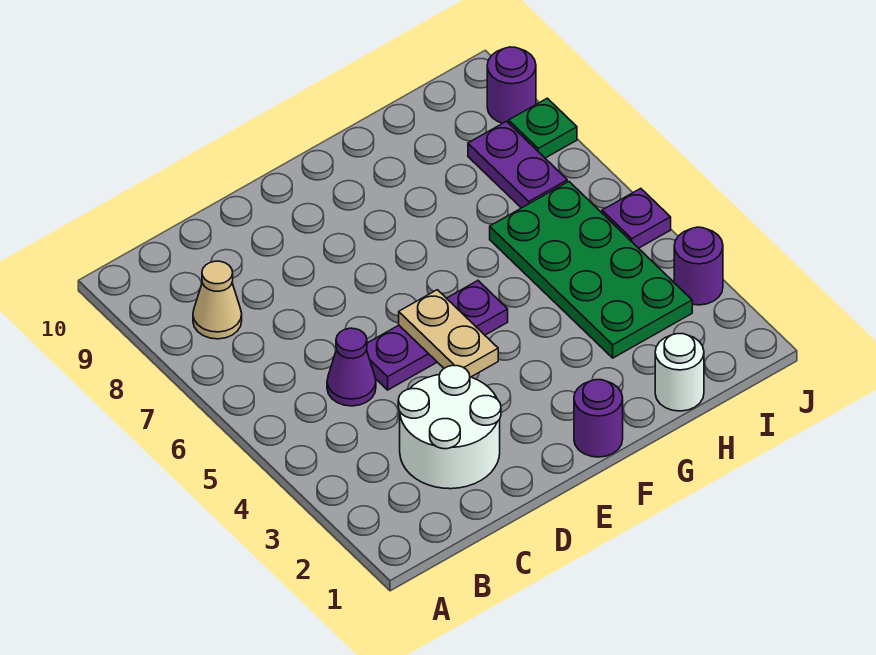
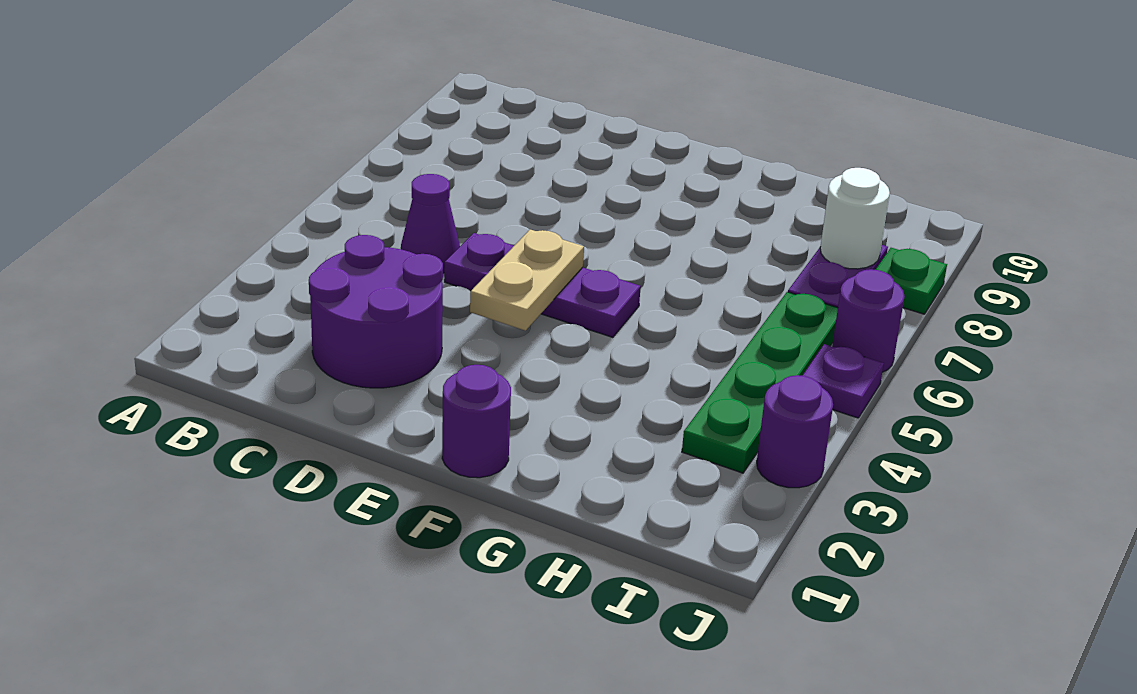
tan cone B8 level 1 -> none
white round brick C2:D3 level 1 -> purple round brick C2:D3 level 1
white round brick H1 level 1 -> white round brick I8 level 2
green plate H3:I6 level 1 -> green plate I3:I6 level 1
purple round brick J9 level 1 -> purple round brick J6 level 1

